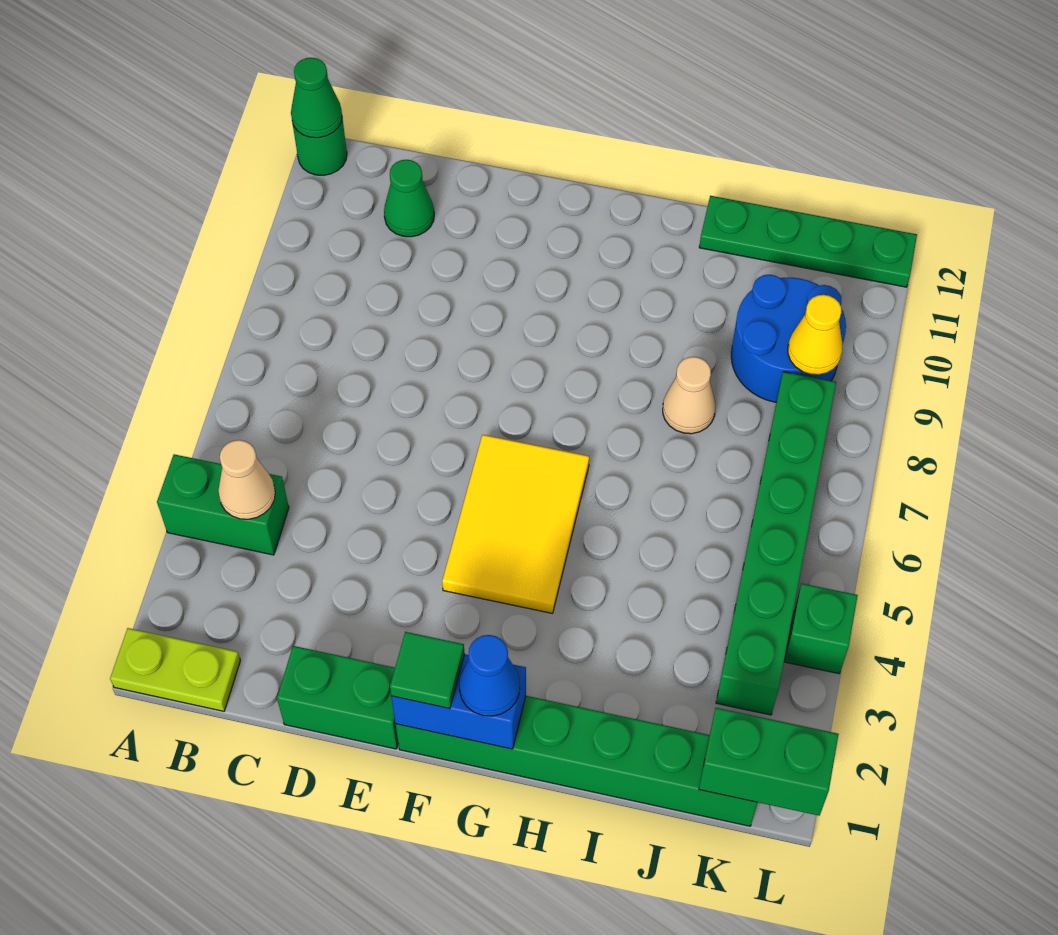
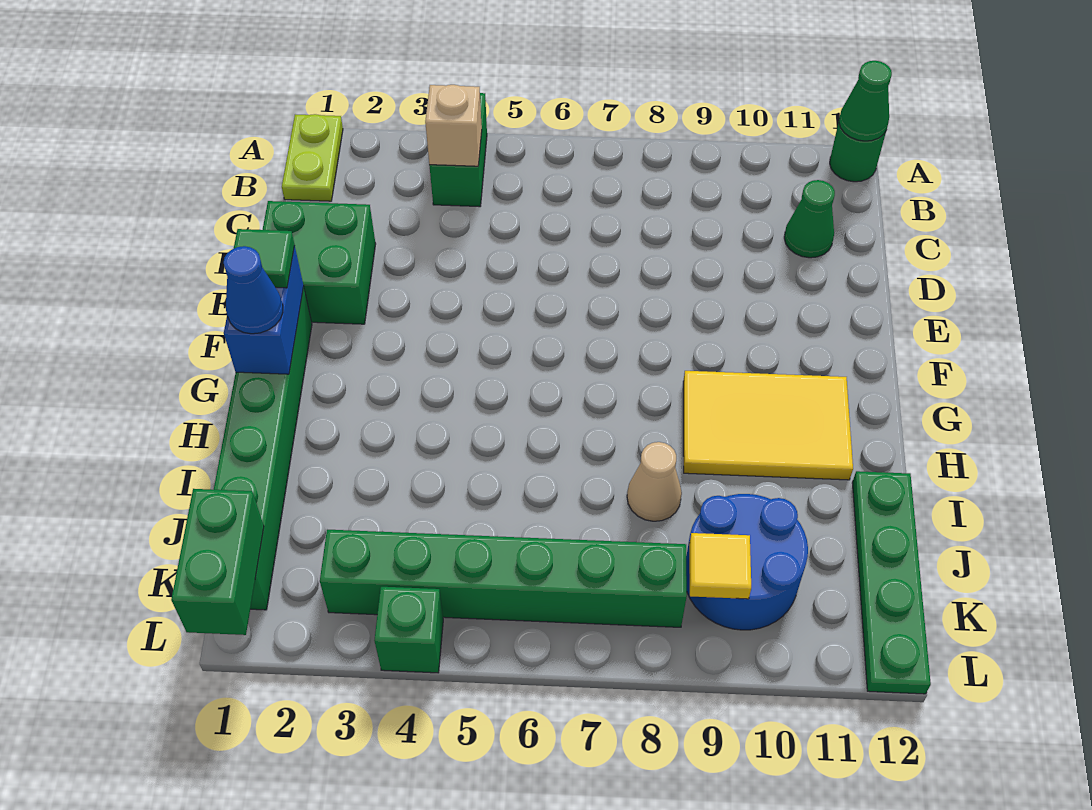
tan cone B4 level 2 -> tan brick B4 level 2
green brick D1:E1 level 1 -> green brick D1:E2 level 1
yellow tile F4:G6 level 1 -> yellow tile G9:H11 level 1
yellow cone K9 level 2 -> yellow tile K9 level 2

